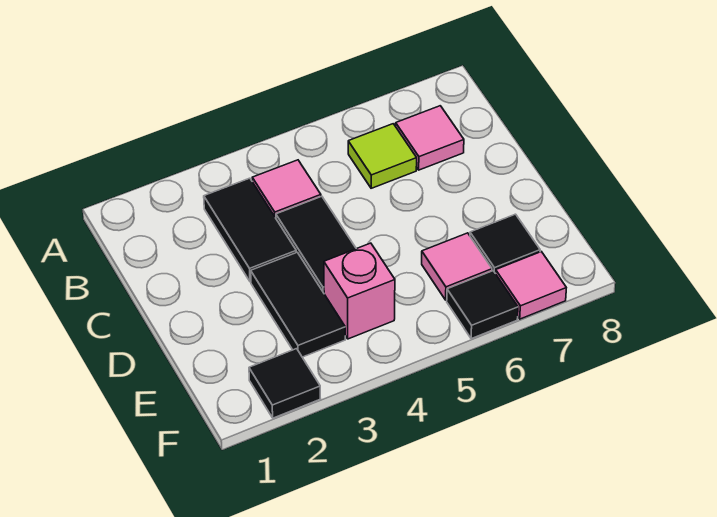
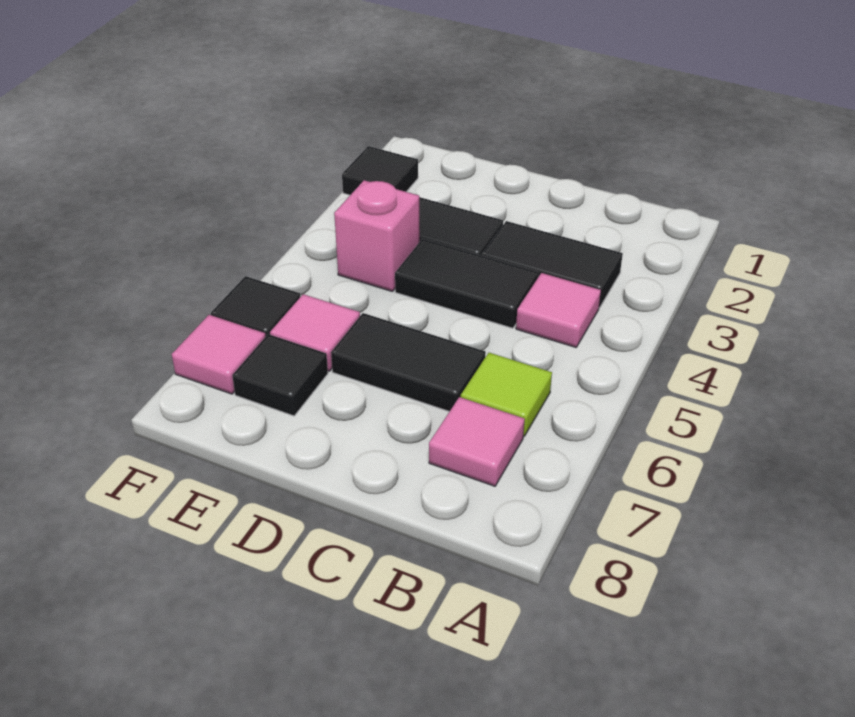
none -> black tile C6:D6 level 1

